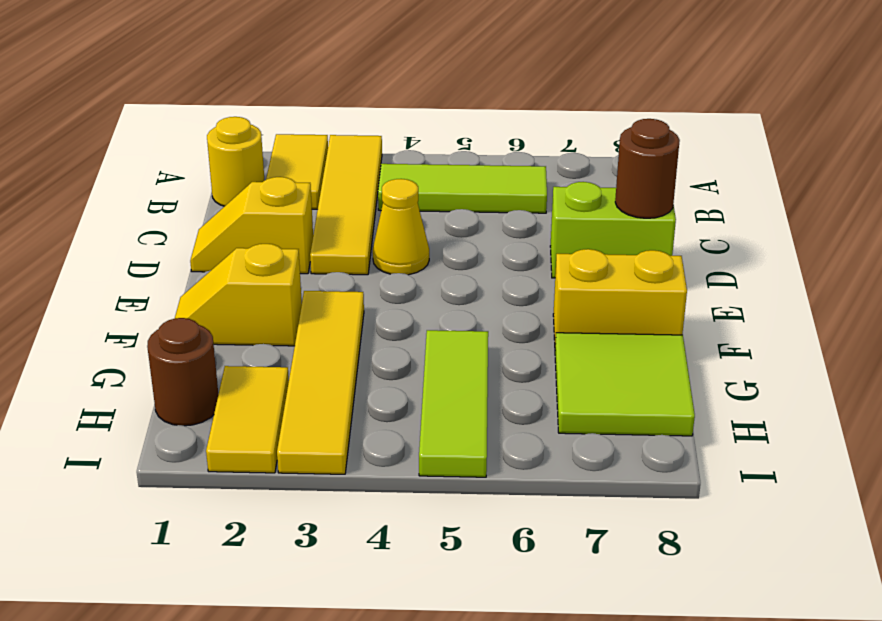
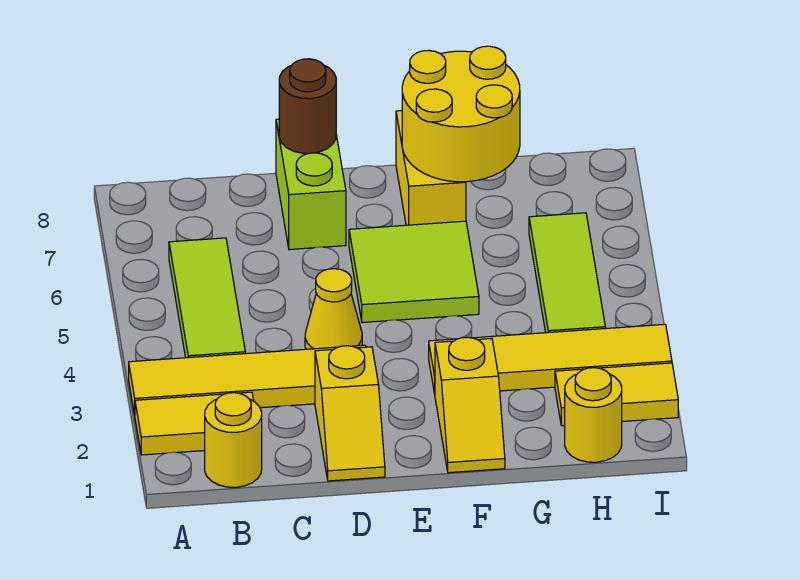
none -> yellow round brick F7:G8 level 2
lime tile G5:I5 level 1 -> lime tile H4:H6 level 1
lime tile G7:H8 level 1 -> lime tile E5:F6 level 1
brown round brick H1 level 1 -> yellow round brick H1 level 1

